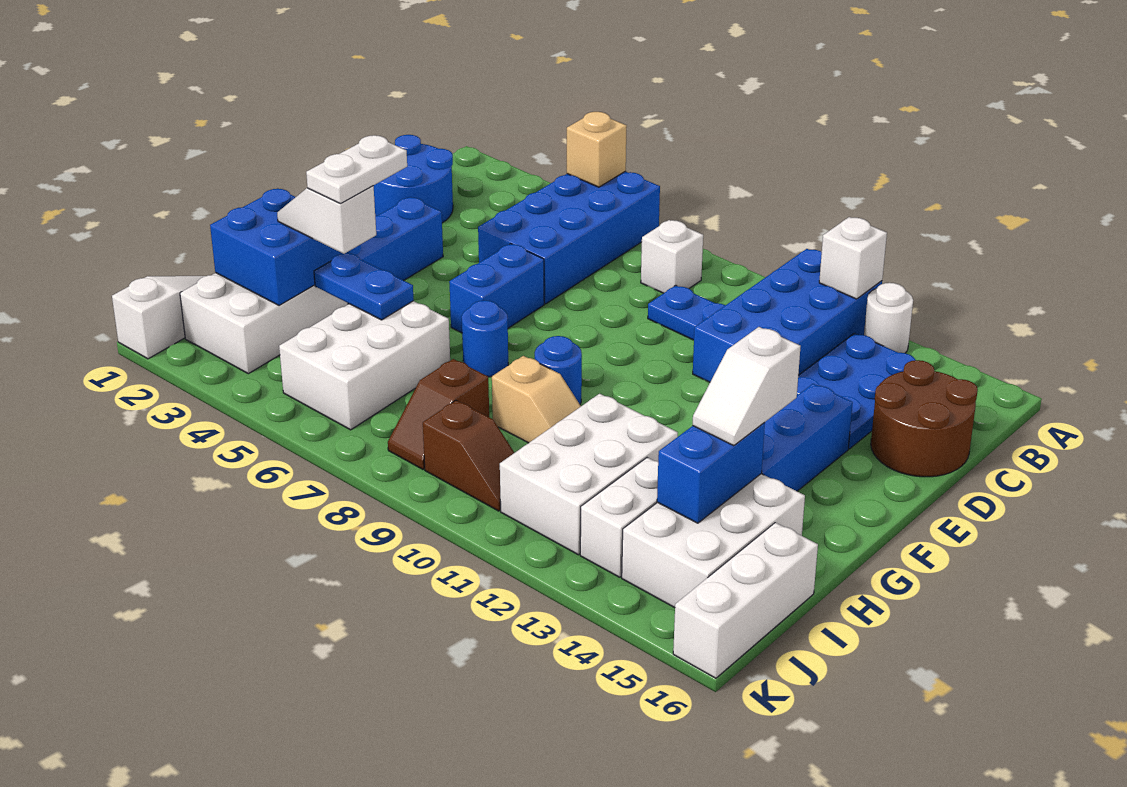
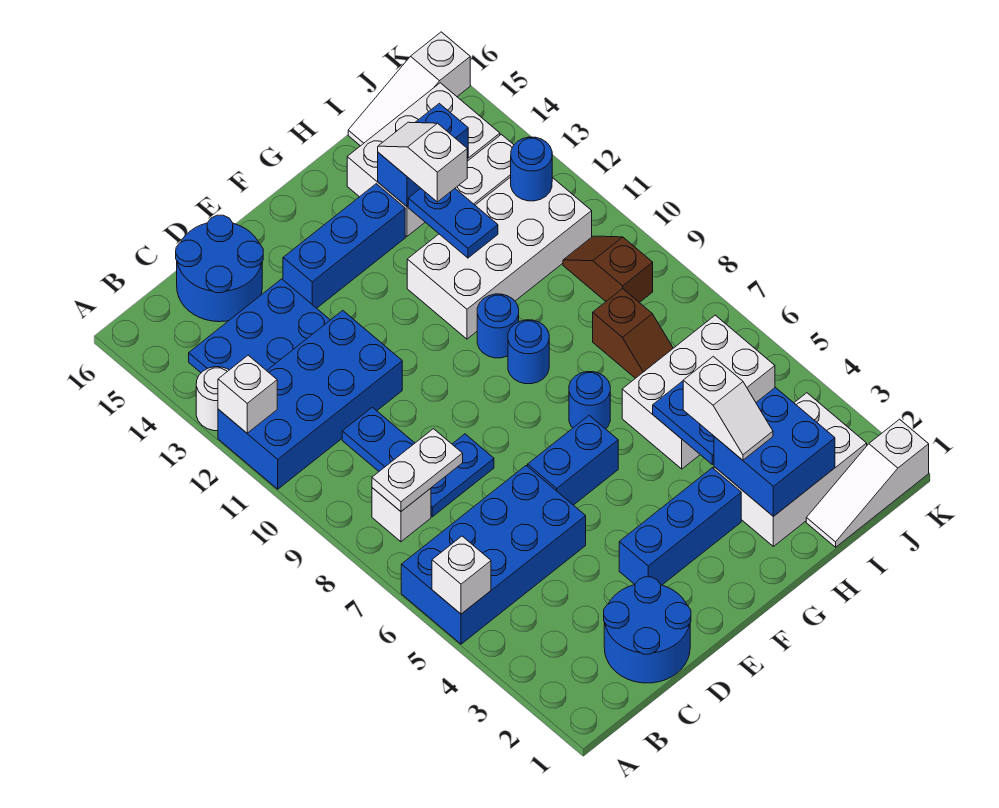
tan brick A5 level 2 -> white brick A5 level 2
none -> blue plate C8:D8 level 1
brown round brick C15:D16 level 1 -> blue round brick C15:D16 level 1
white plate G4:H4 level 4 -> white plate B8:C8 level 2
none -> blue round brick G10 level 1
white slope G14:H14 level 3 top G -> white slope H13:H14 level 3 top 13
tan slope H9:H10 level 1 top 9 -> none
white brick H11:J12 level 1 -> white brick G11:J12 level 1
none -> blue plate H12:H13 level 2
brown slope I8:J8 level 1 top I -> brown slope I7:I8 level 1 top 8
white brick I16:K16 level 1 -> white slope I16:K16 level 1 top K
none -> blue round brick J12 level 2

